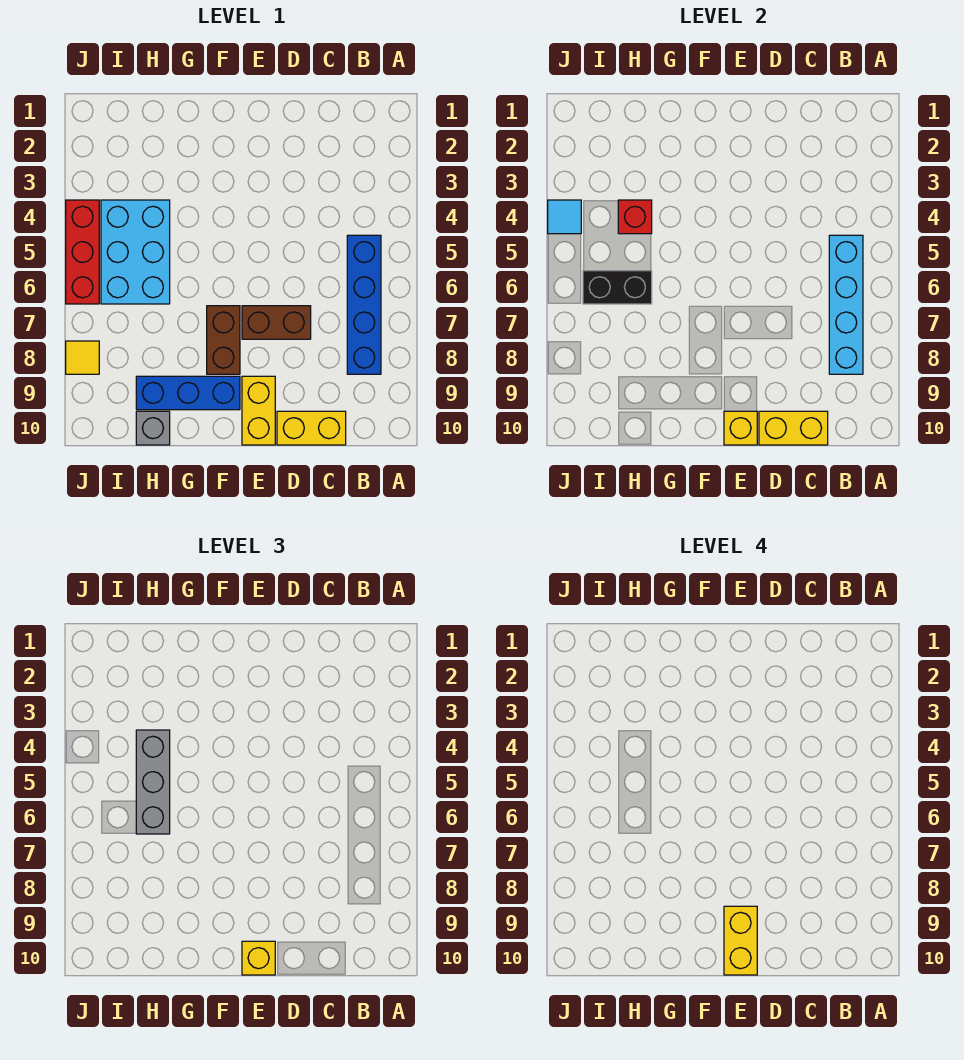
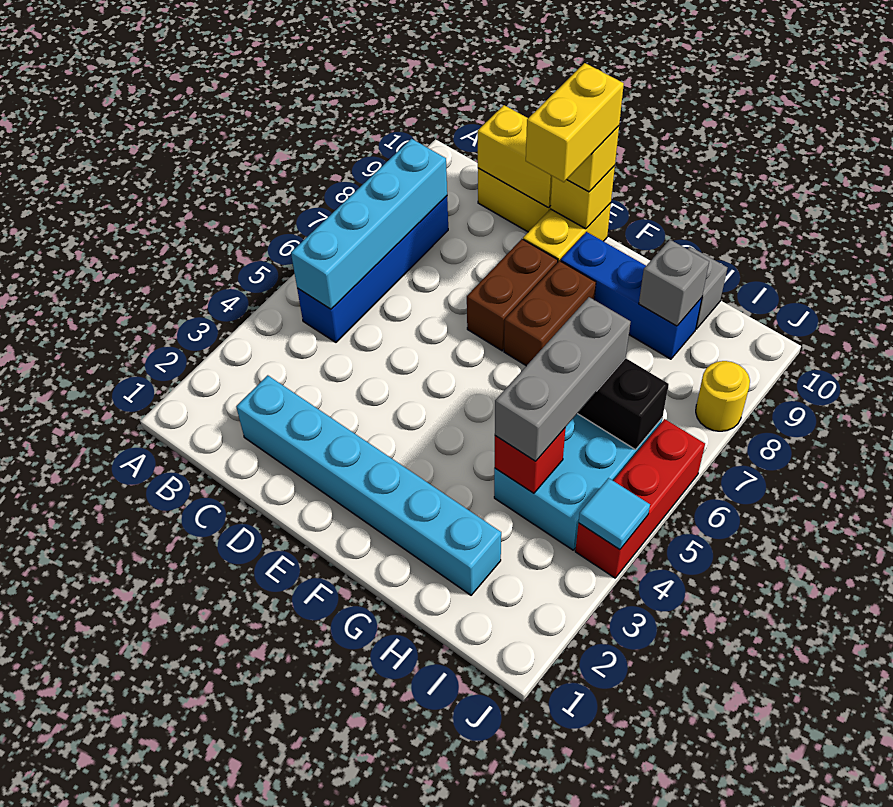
none -> cyan brick C2:H2 level 1
brown brick D7:E7 level 1 -> brown brick E7:E8 level 1
none -> grey brick H9 level 2
yellow tile J8 level 1 -> yellow round brick J8 level 1

